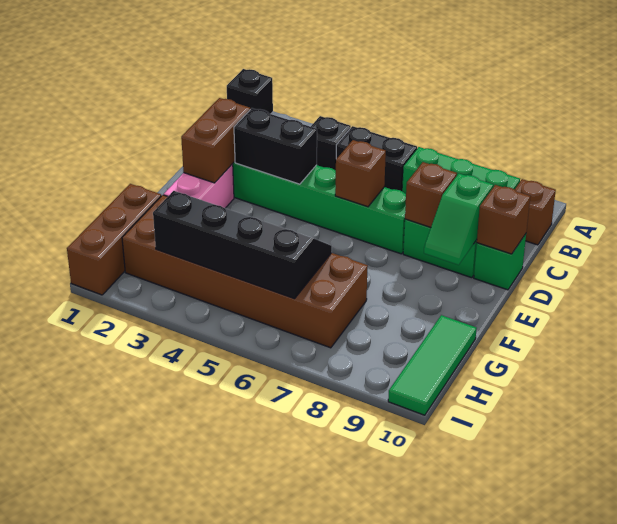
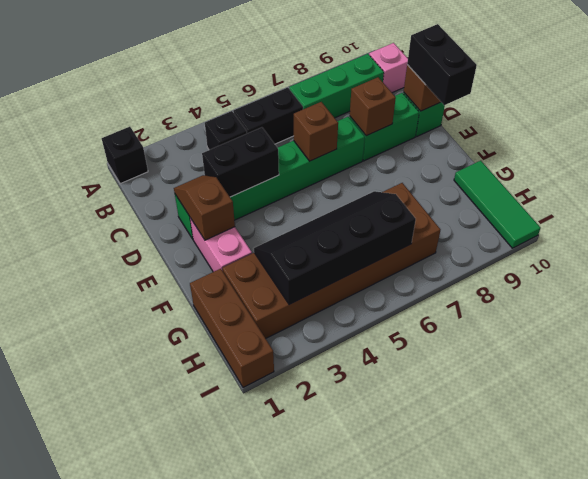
brown brick B10 level 1 -> pink brick B10 level 1
brown brick D2:E2 level 2 -> brown slope D2:E2 level 2 top E
green slope D9:E9 level 2 top D -> none
none -> black brick D10:E10 level 3

